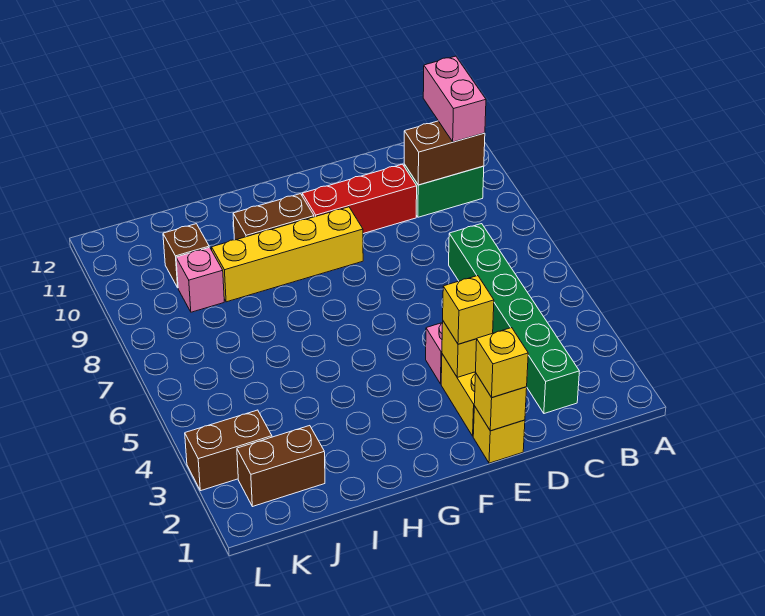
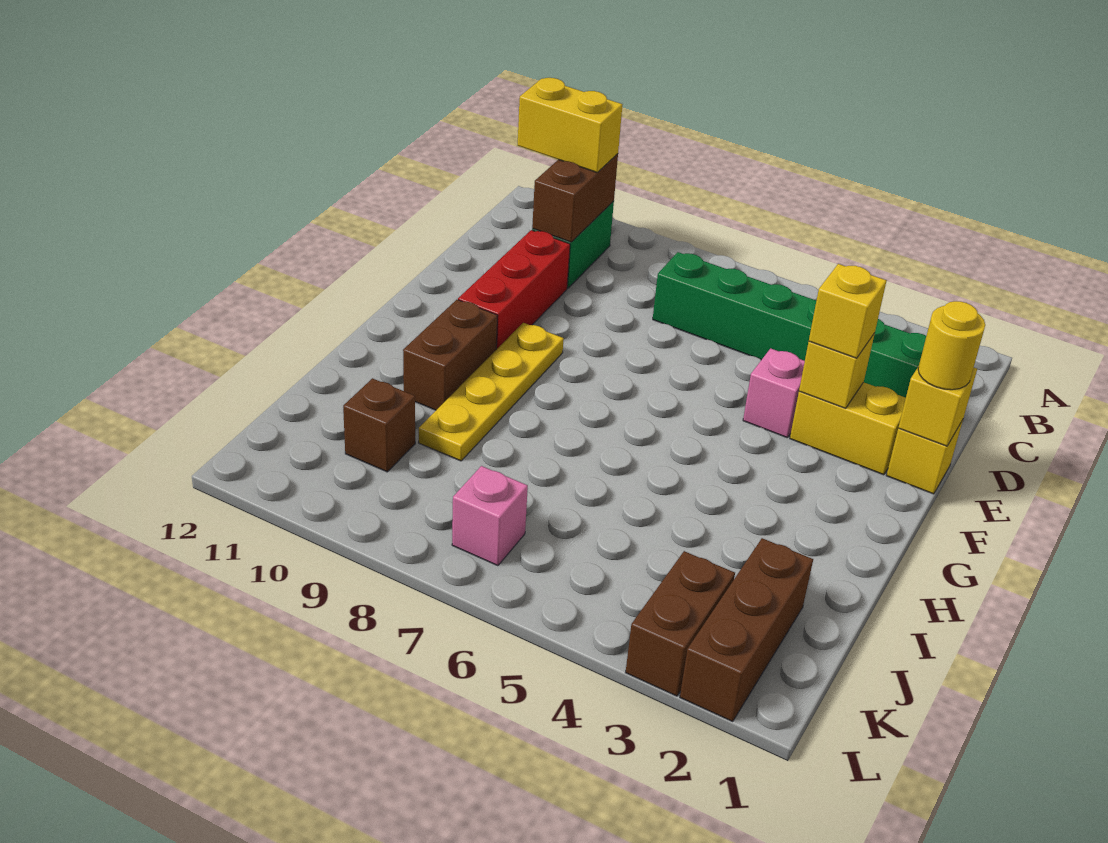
pink brick B10:B11 level 3 -> yellow brick B10:B11 level 3
yellow brick E1 level 3 -> yellow round brick E1 level 3
yellow brick F9:I9 level 1 -> yellow plate F9:I9 level 1
brown brick J2:K2 level 1 -> brown brick J2:L2 level 1
pink brick J9 level 1 -> pink brick K7 level 1

